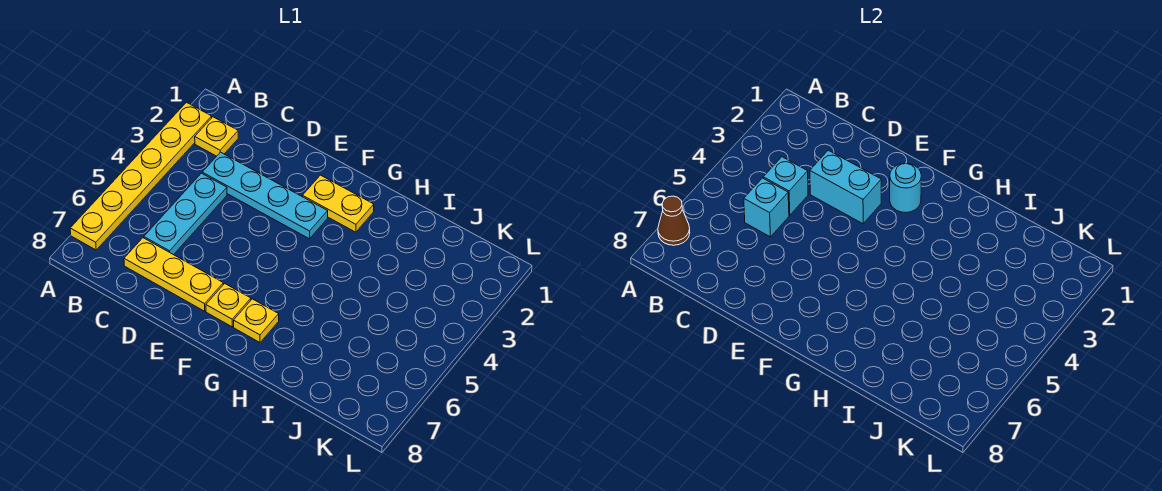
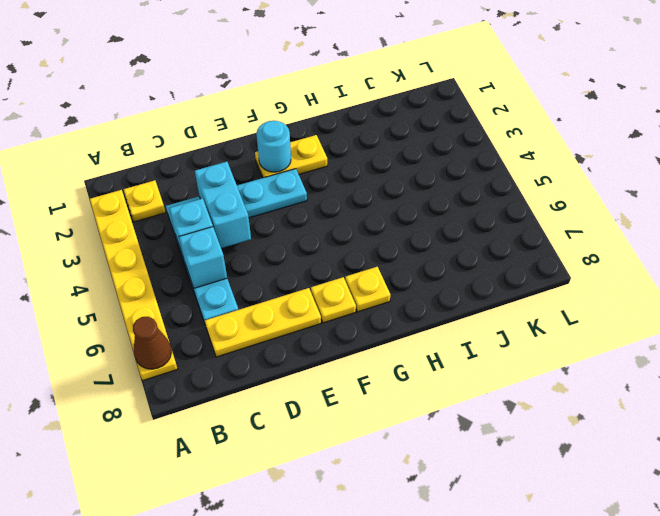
cyan brick D3:E3 level 2 -> cyan brick D3:D4 level 2

